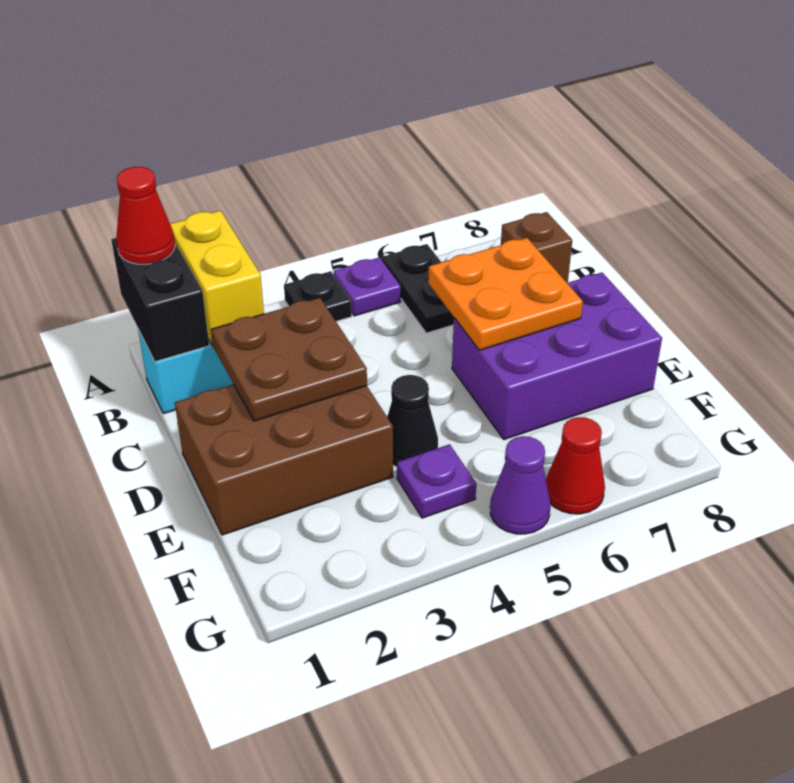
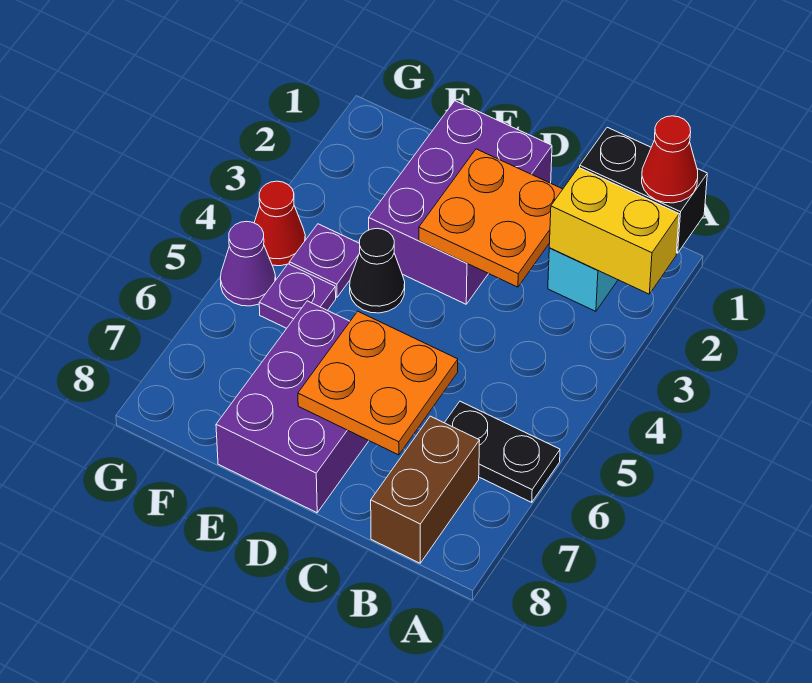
black plate A4 level 1 -> none
purple plate A5 level 1 -> purple plate F5 level 1
brown brick B8 level 1 -> brown brick B7:B8 level 1
brown plate C2:D3 level 2 -> orange plate C2:D3 level 2
brown brick D1:E3 level 1 -> purple brick D1:E3 level 1
red cone G6 level 1 -> red cone G4 level 1

